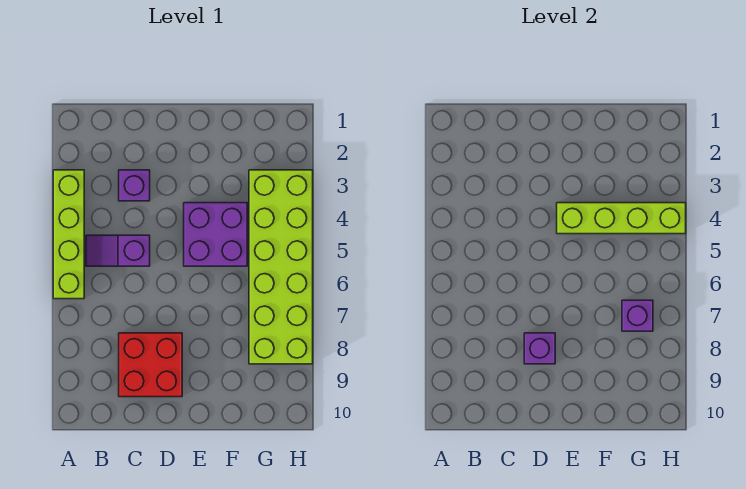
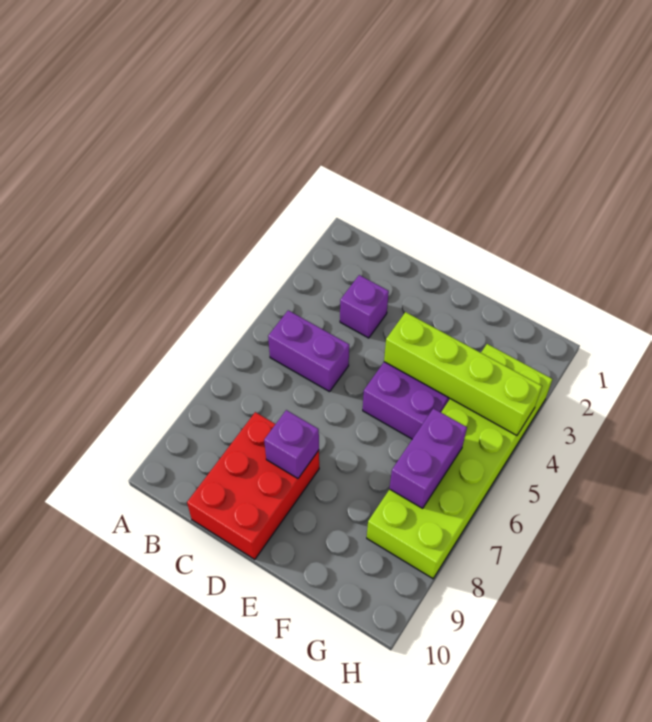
lime brick A3:A6 level 1 -> none
purple slope B5:C5 level 1 top C -> purple brick B5:C5 level 1
red brick C8:D9 level 1 -> red brick C8:D10 level 1
purple brick G7 level 2 -> purple brick G6:G7 level 2

